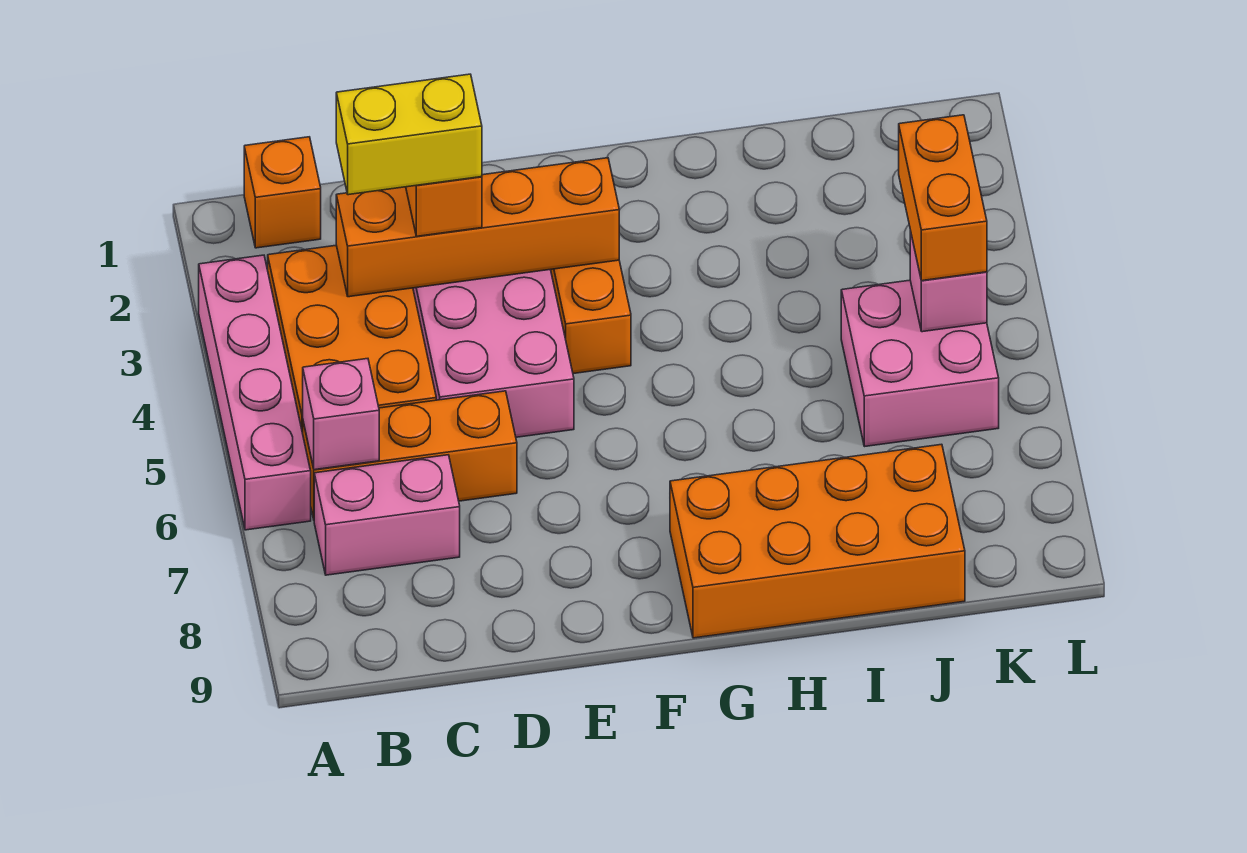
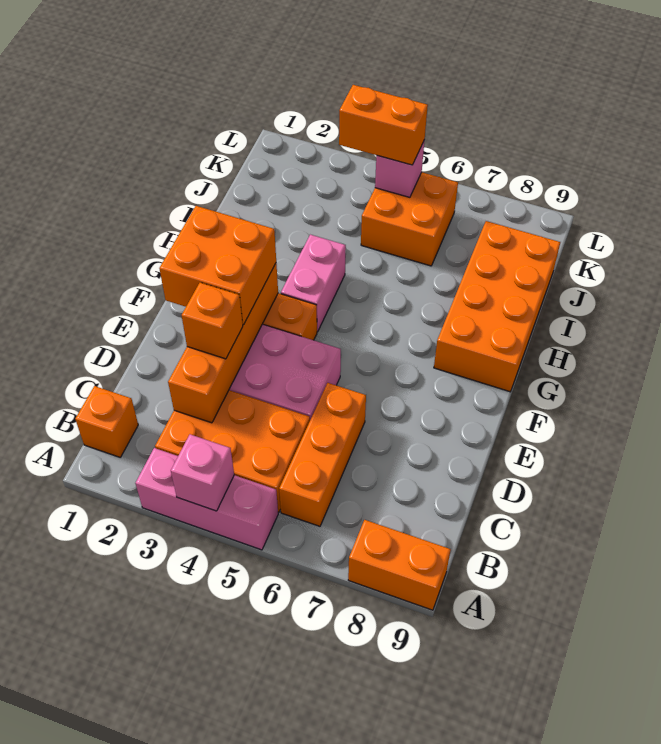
pink brick A3:A6 level 1 -> pink brick A3:A5 level 1
none -> orange brick A8:A9 level 1
pink brick B6 level 2 -> pink brick A4 level 2
pink brick B7:C7 level 1 -> pink brick G4:H4 level 1
yellow brick C3:D3 level 4 -> none
none -> orange brick E2:F3 level 3
pink brick J5:K6 level 1 -> orange brick J5:K6 level 1

